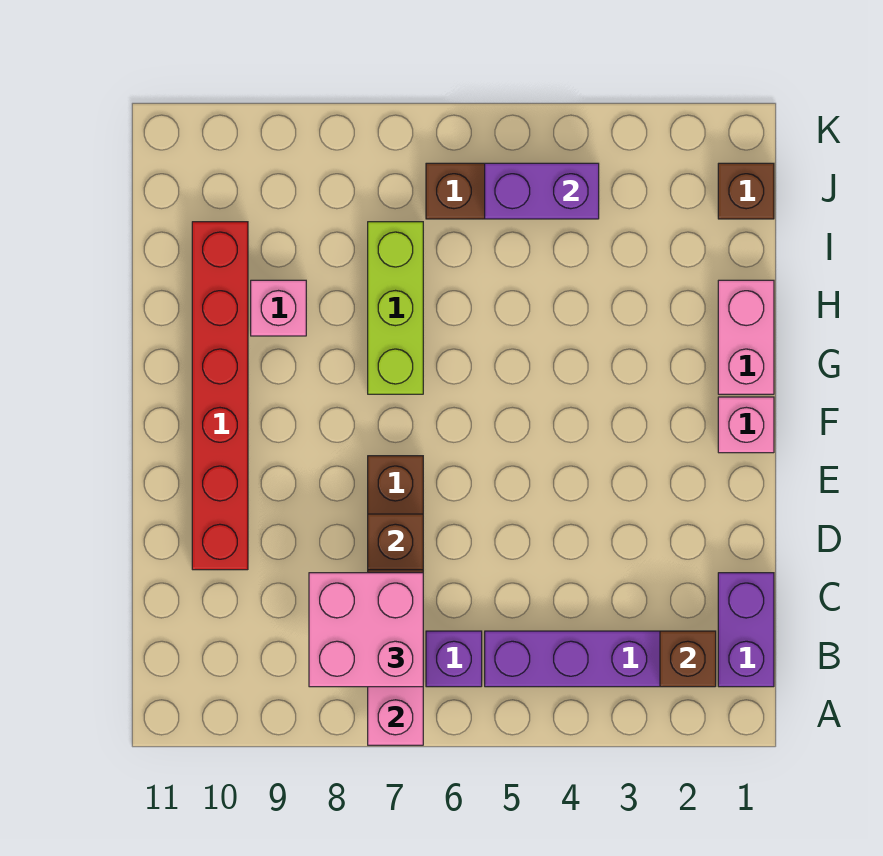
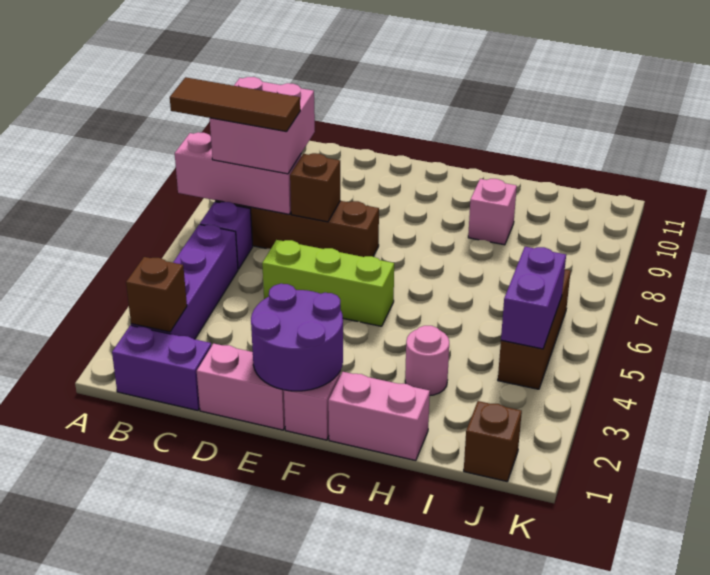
none -> brown tile A7:C7 level 4
none -> pink brick D1:E1 level 1
red brick D10:I10 level 1 -> none
none -> purple round brick E1:F2 level 2
lime brick G7:I7 level 1 -> lime brick D5:F5 level 1
none -> pink round brick H3 level 1

